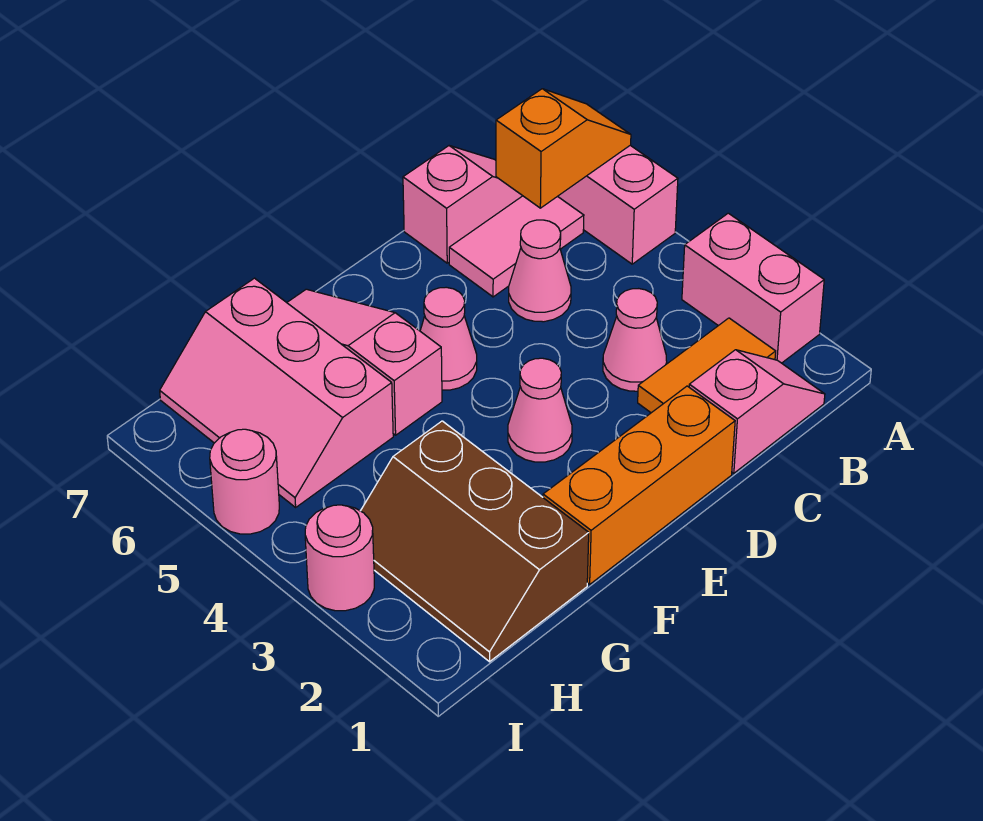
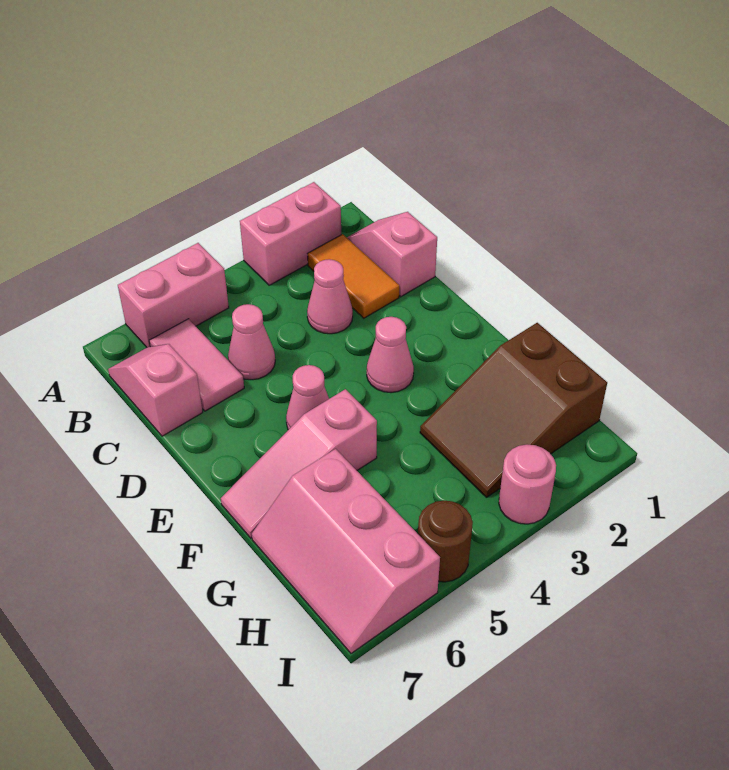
orange slope A6:B6 level 2 top B -> none
orange brick D1:F1 level 1 -> none
brown slope G1:H3 level 1 top G -> brown slope G1:H3 level 1 top 1
pink slope G5:H7 level 1 top G -> pink slope G6:I7 level 1 top 6
pink round brick I5 level 1 -> brown round brick I5 level 1

